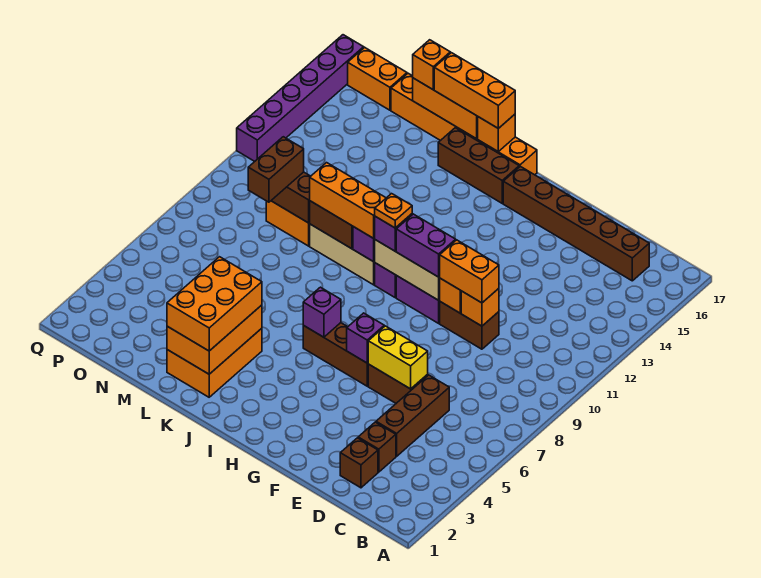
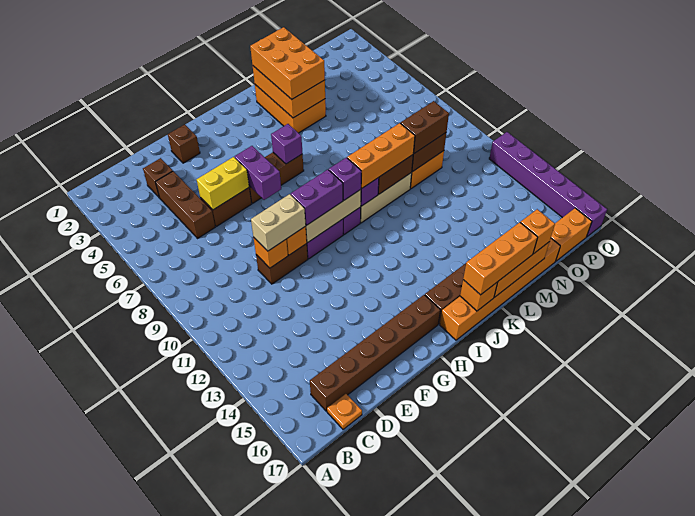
brown brick D2 level 1 -> brown brick F2 level 1
orange brick E10:F10 level 3 -> tan brick E10:F10 level 3
purple brick G6 level 2 -> purple brick G6:G7 level 2
orange plate I10 level 4 -> orange plate C17 level 1
brown brick N9:N10 level 3 -> brown brick M10:N10 level 3

